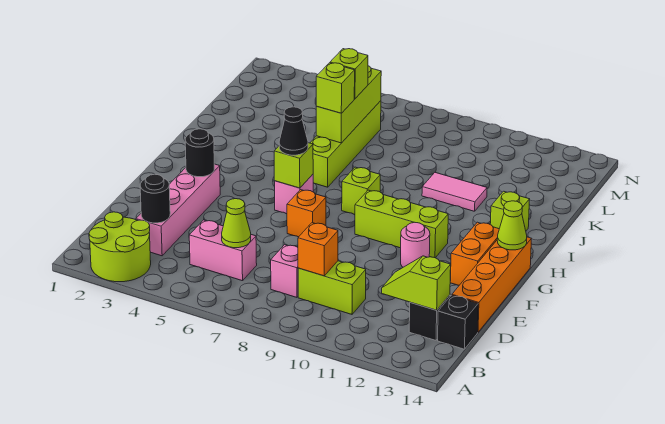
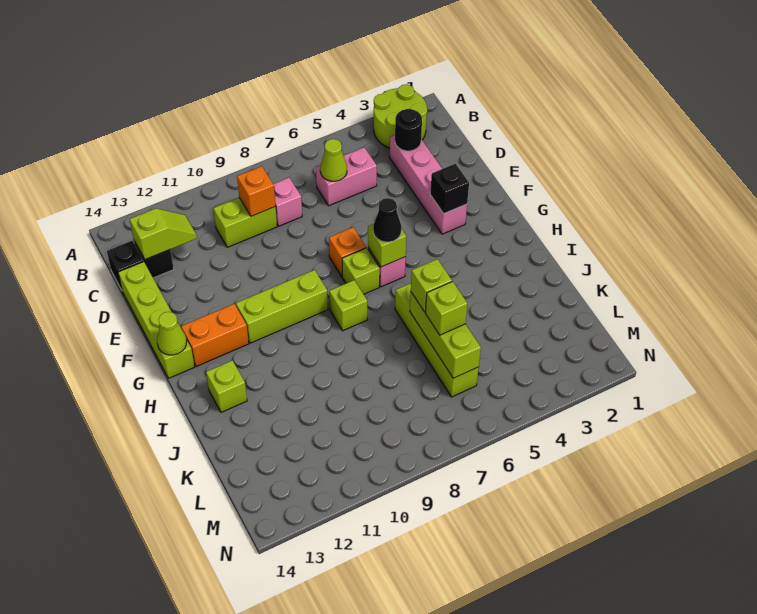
orange brick D14:G14 level 1 -> lime brick D14:G14 level 1
black round brick F3 level 2 -> black brick F3 level 2
pink round brick F11 level 1 -> none
orange brick F13:G13 level 1 -> orange brick G12:G13 level 1
none -> lime brick G7 level 1
pink tile J10:J11 level 1 -> none

